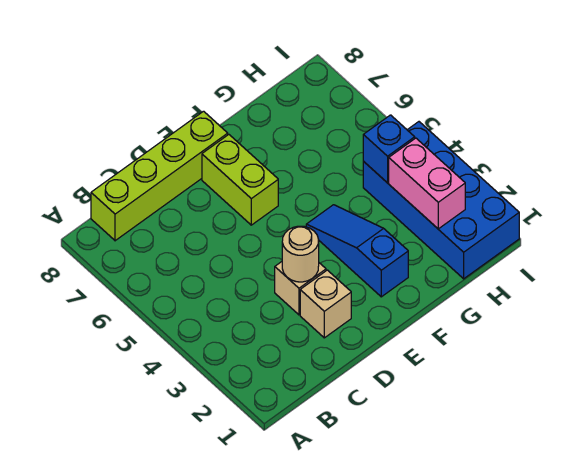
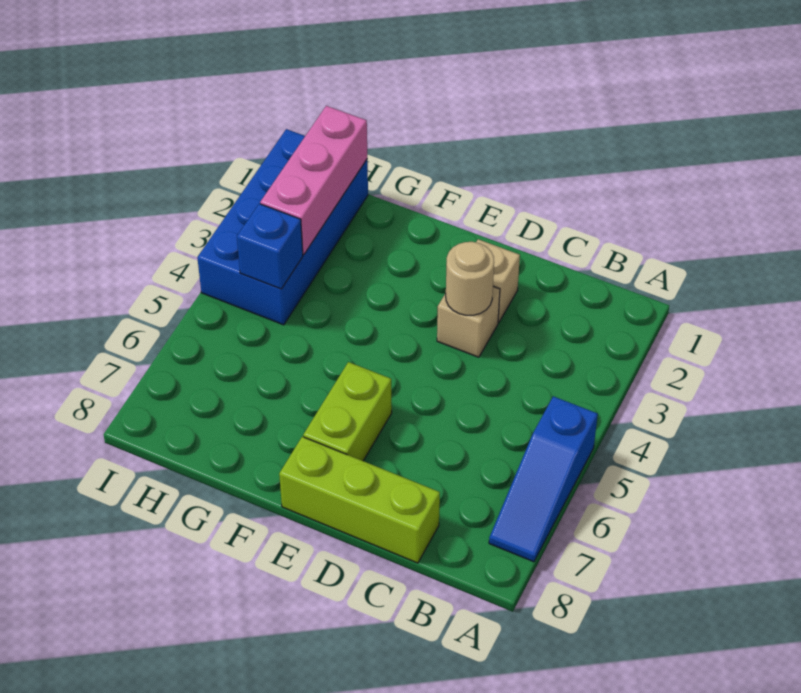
lime brick B8:E8 level 1 -> lime brick C8:E8 level 1
blue slope F2:F4 level 1 top 2 -> blue slope A5:A7 level 1 top 5
pink brick H2:H3 level 2 -> pink brick H1:H3 level 2

